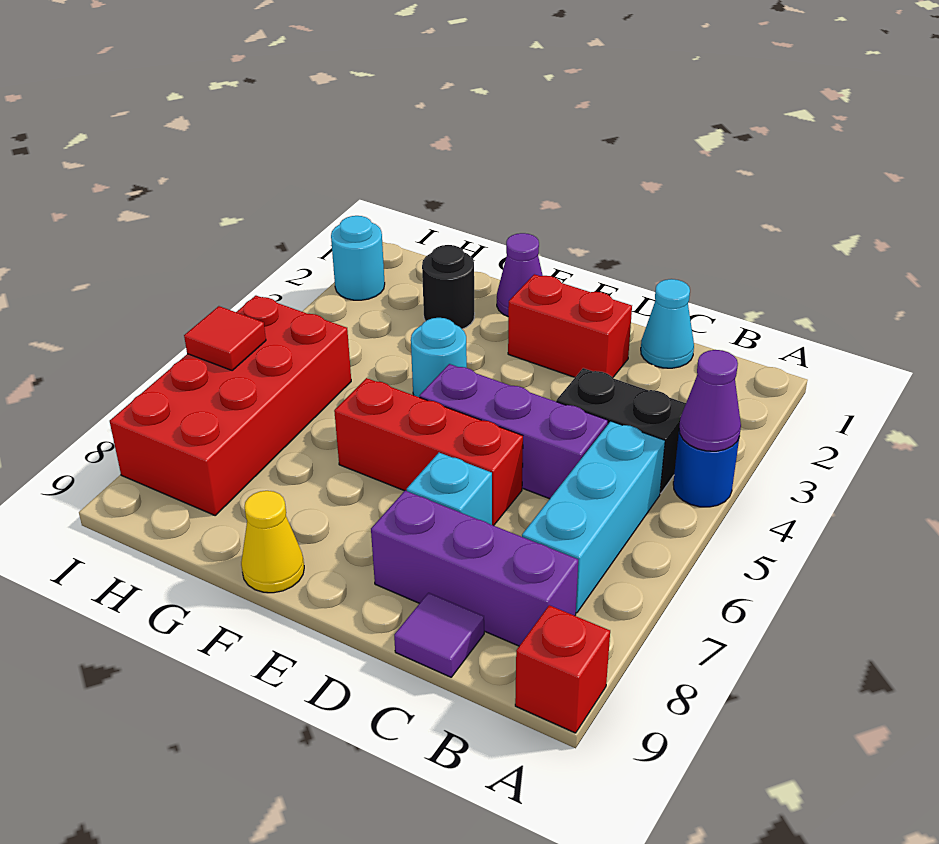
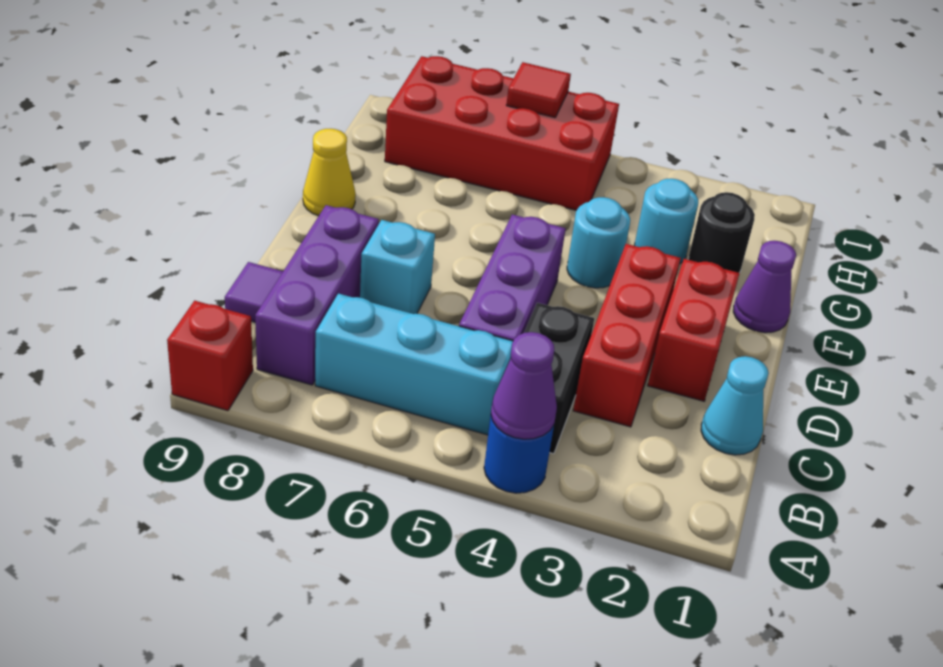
red brick D6:F6 level 1 -> red brick C3:E3 level 1
cyan round brick I2 level 1 -> cyan round brick G3 level 1

